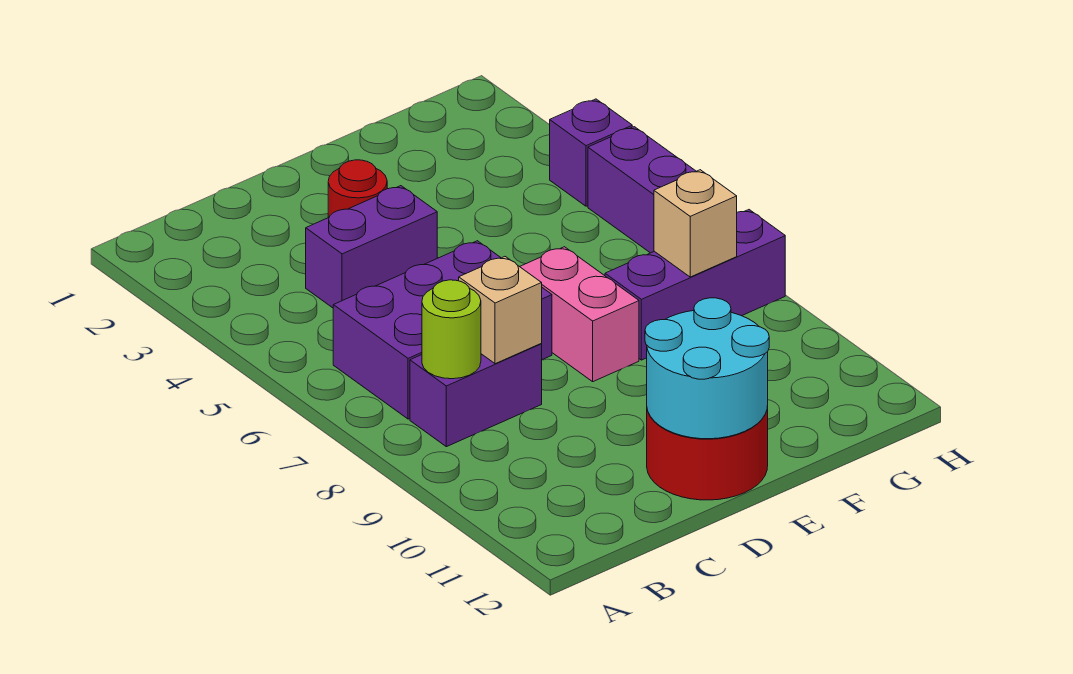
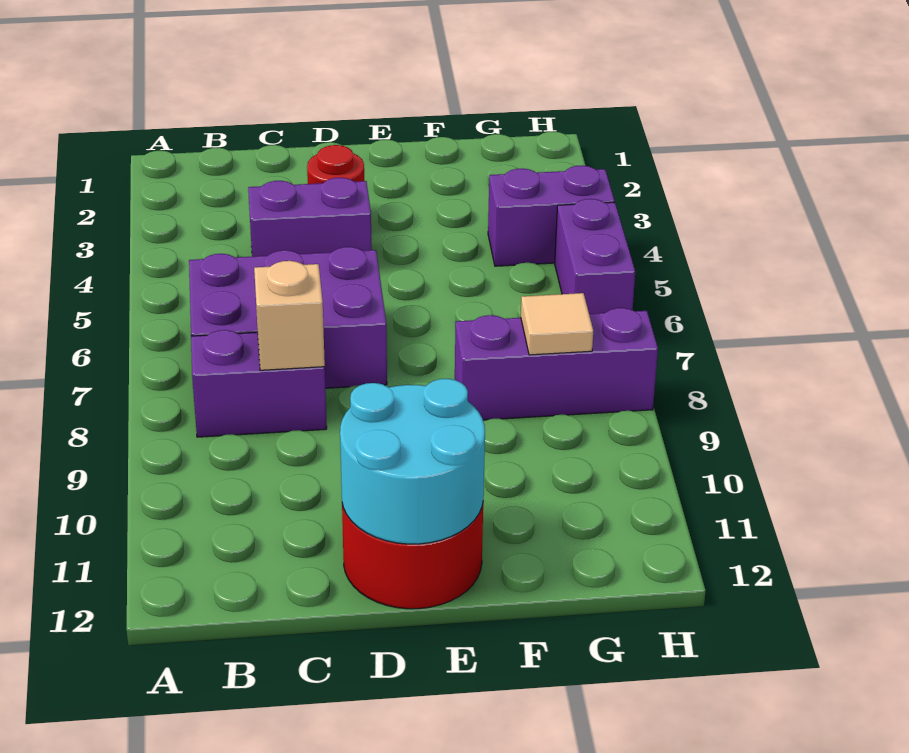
lime round brick B8 level 2 -> none
pink brick E7:E8 level 1 -> none
tan brick G8 level 2 -> tan tile G8 level 2
purple brick H4 level 1 -> purple brick G4:H4 level 1

